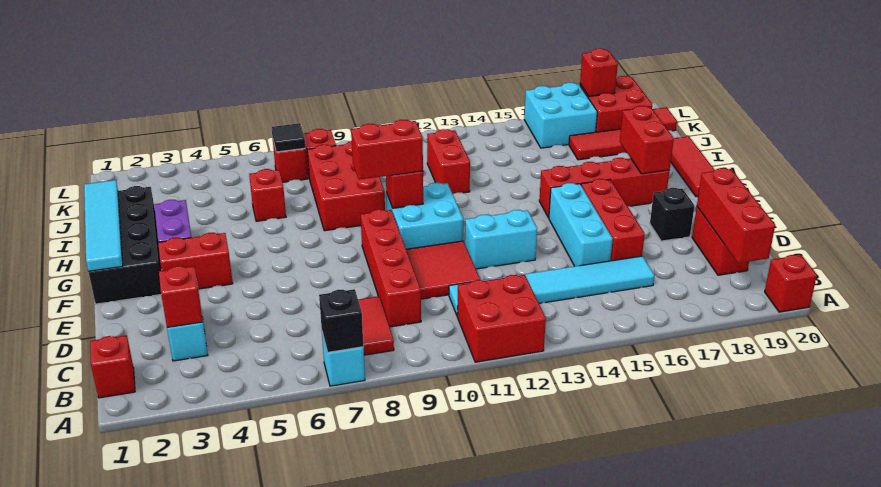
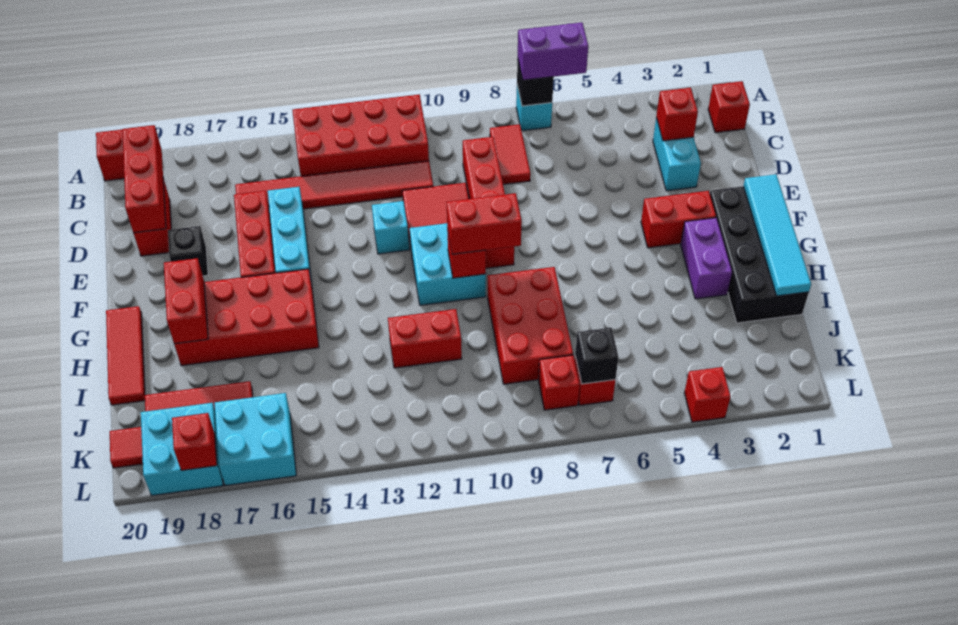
none -> purple brick A6:A7 level 3
red brick A11:B12 level 1 -> red brick A11:B14 level 1
cyan tile C11:C16 level 1 -> red tile C11:C16 level 1
cyan brick E12:E13 level 1 -> cyan brick E12 level 1
red brick G15:G18 level 1 -> red brick G15:H18 level 1
red brick I6 level 1 -> red brick L4 level 1
red brick I12:J12 level 1 -> red brick I11:I12 level 1
black tile K7 level 2 -> black brick K7 level 2
red brick K18:L19 level 1 -> cyan brick K18:L19 level 1

